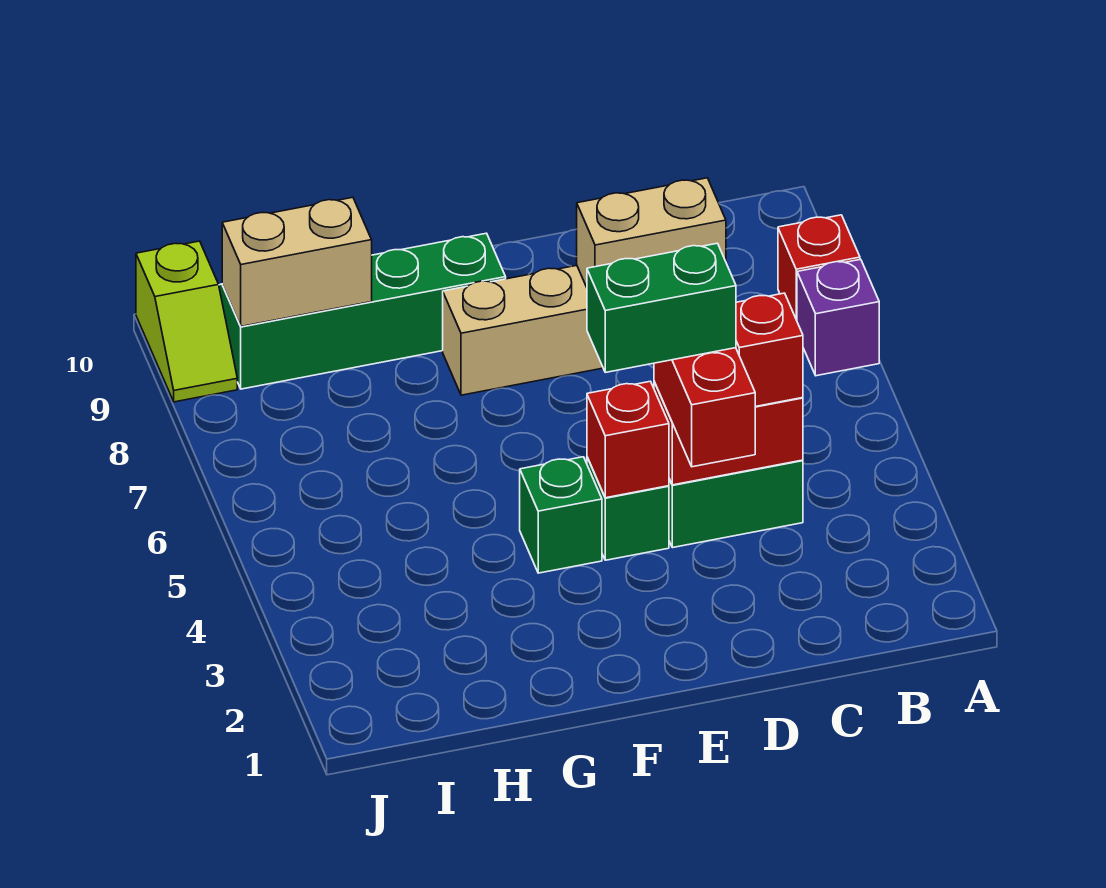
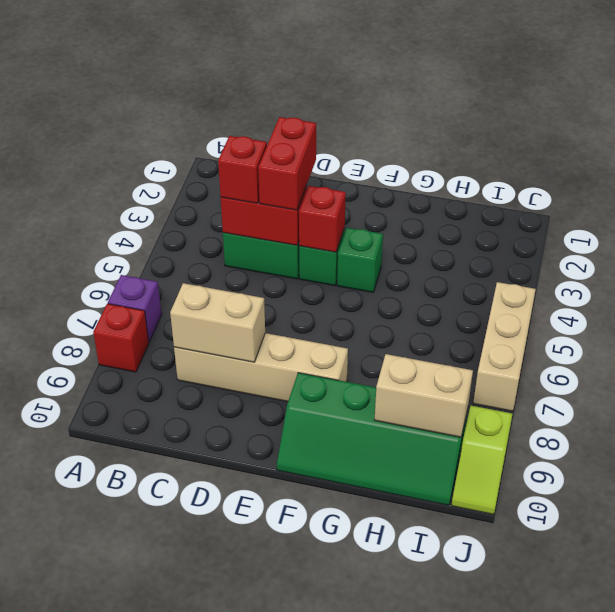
green brick D4:E4 level 4 -> none
none -> tan brick J5:J7 level 1
lime slope J9:J10 level 1 top 10 -> lime slope J9:J10 level 1 top 9

